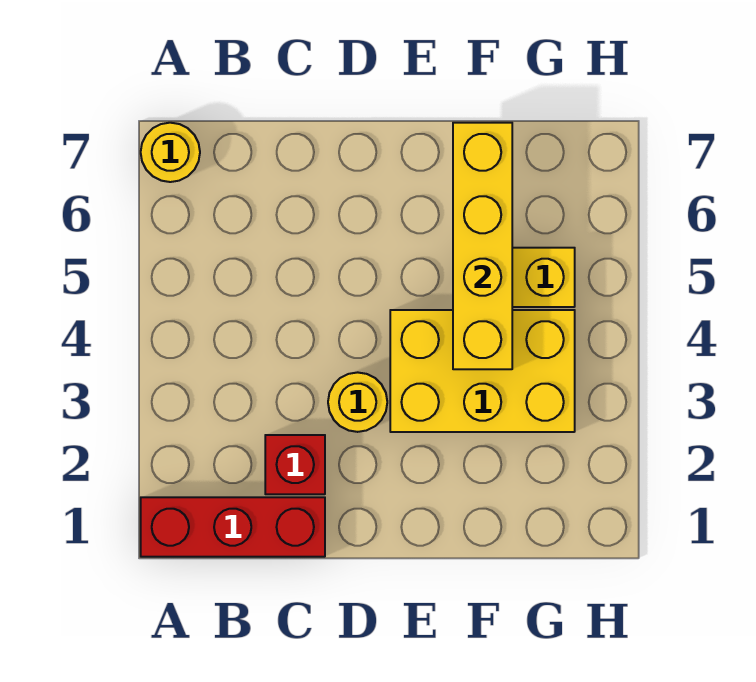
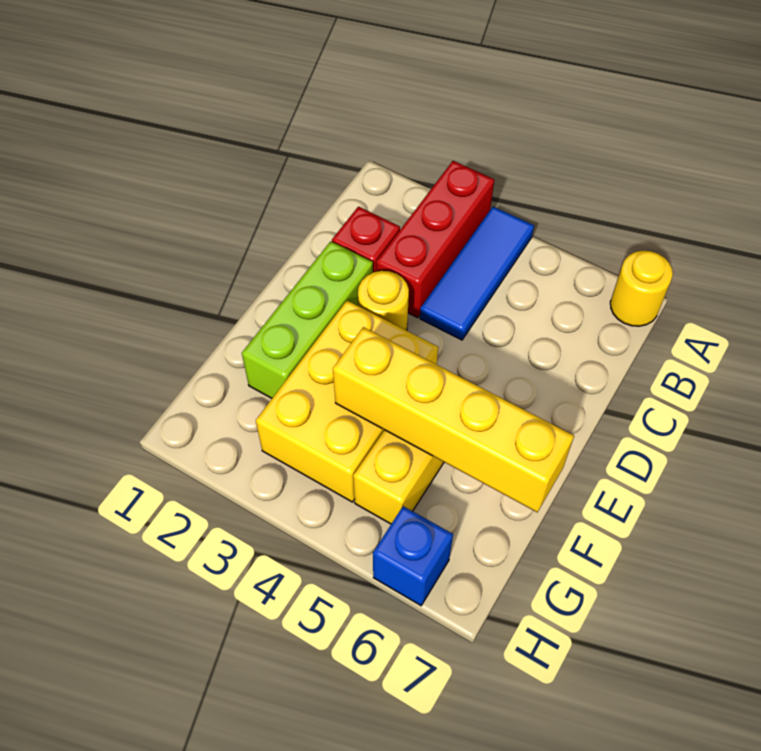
red brick A1:C1 level 1 -> red brick A3:C3 level 1
none -> blue tile A4:C4 level 1
none -> lime brick D2:F2 level 1
none -> blue brick H6 level 1

